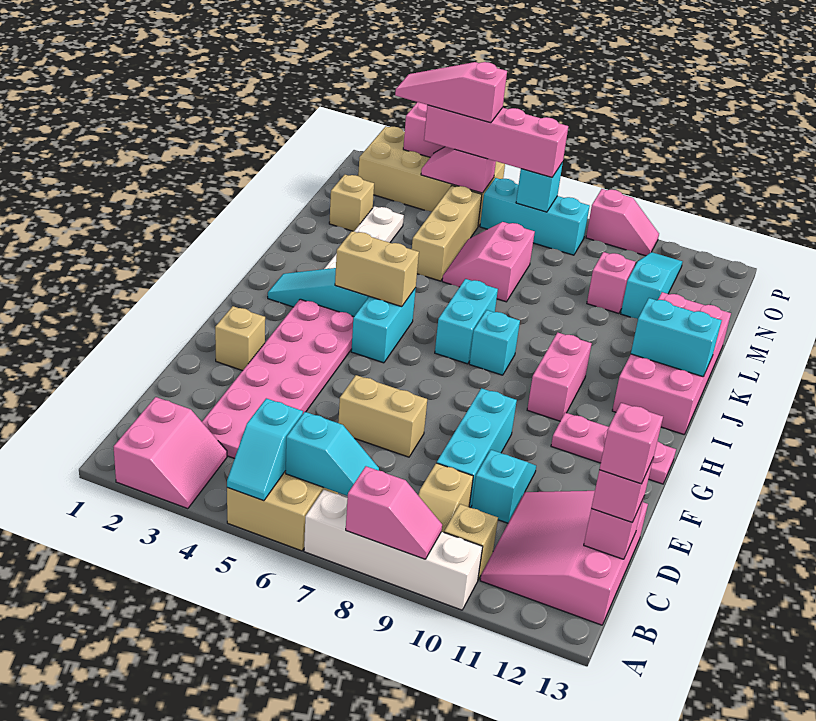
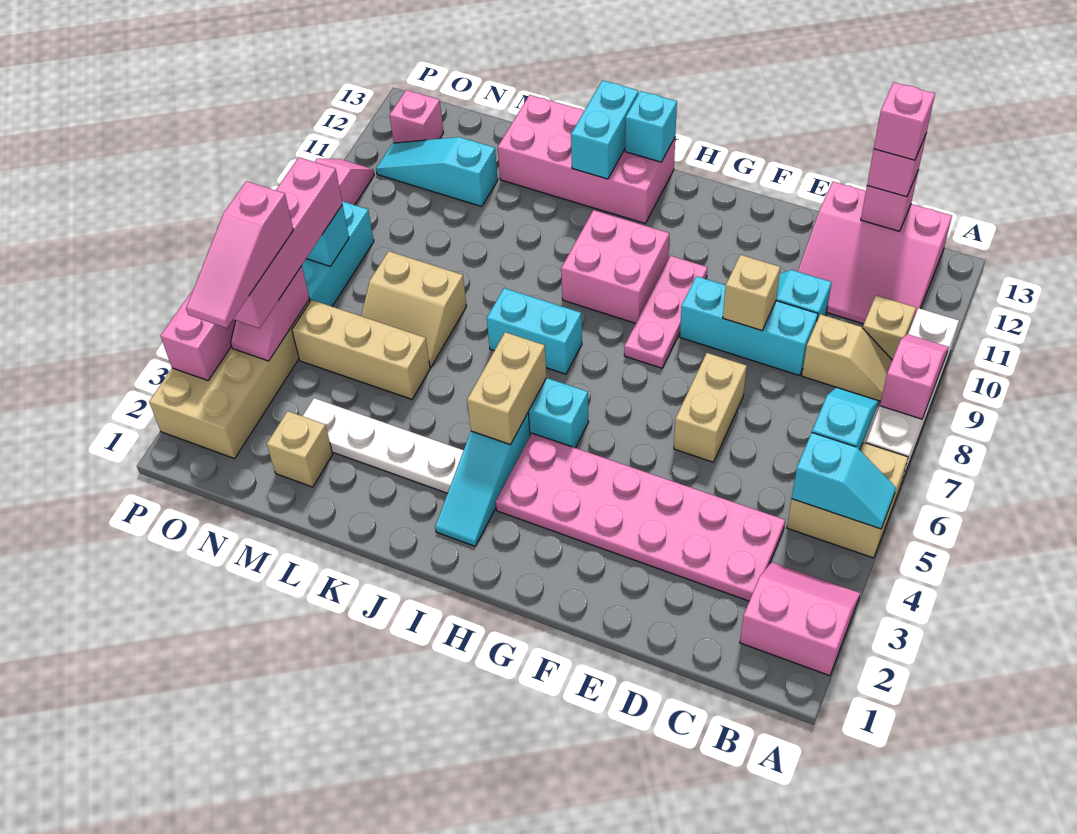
tan brick F2 level 1 -> tan brick E9 level 2
pink plate G11:G13 level 1 -> pink plate G8:G10 level 1
pink brick H10:I10 level 1 -> pink brick H9:I10 level 1
cyan brick I8 level 1 -> cyan brick I13 level 2
pink slope L6:M7 level 1 top 7 -> tan slope L6:M7 level 1 top 7
pink brick M10 level 1 -> pink brick O12 level 1

